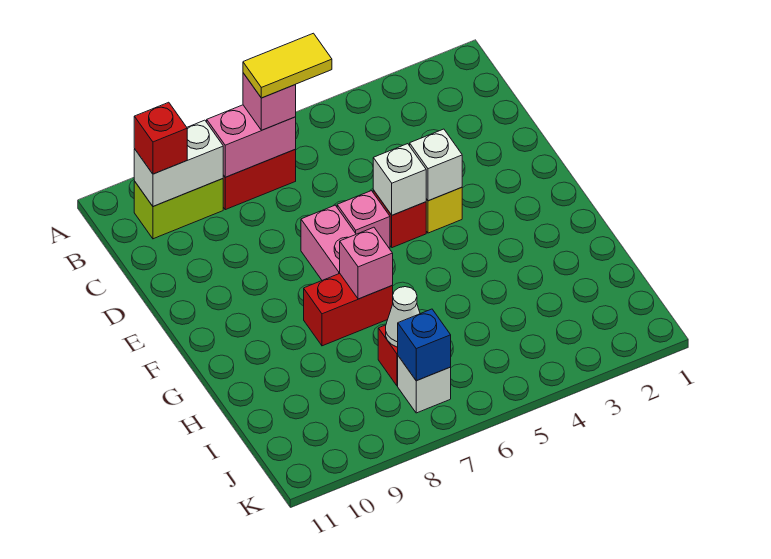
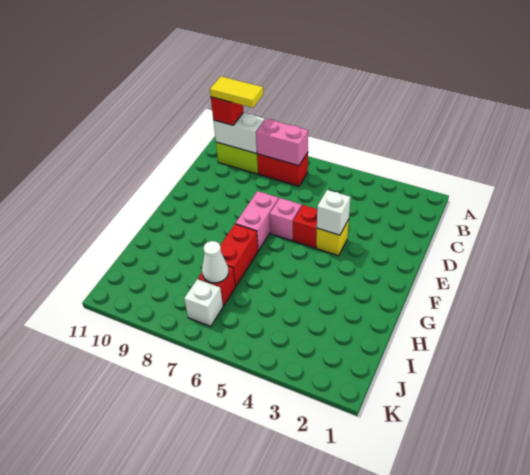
yellow tile B6:B7 level 4 -> yellow tile B9:B10 level 4
pink brick B7 level 3 -> none
white brick E5 level 2 -> none
red brick G7:G8 level 1 -> red brick G7:H7 level 1
pink brick G7 level 2 -> none
blue brick J7 level 2 -> none

